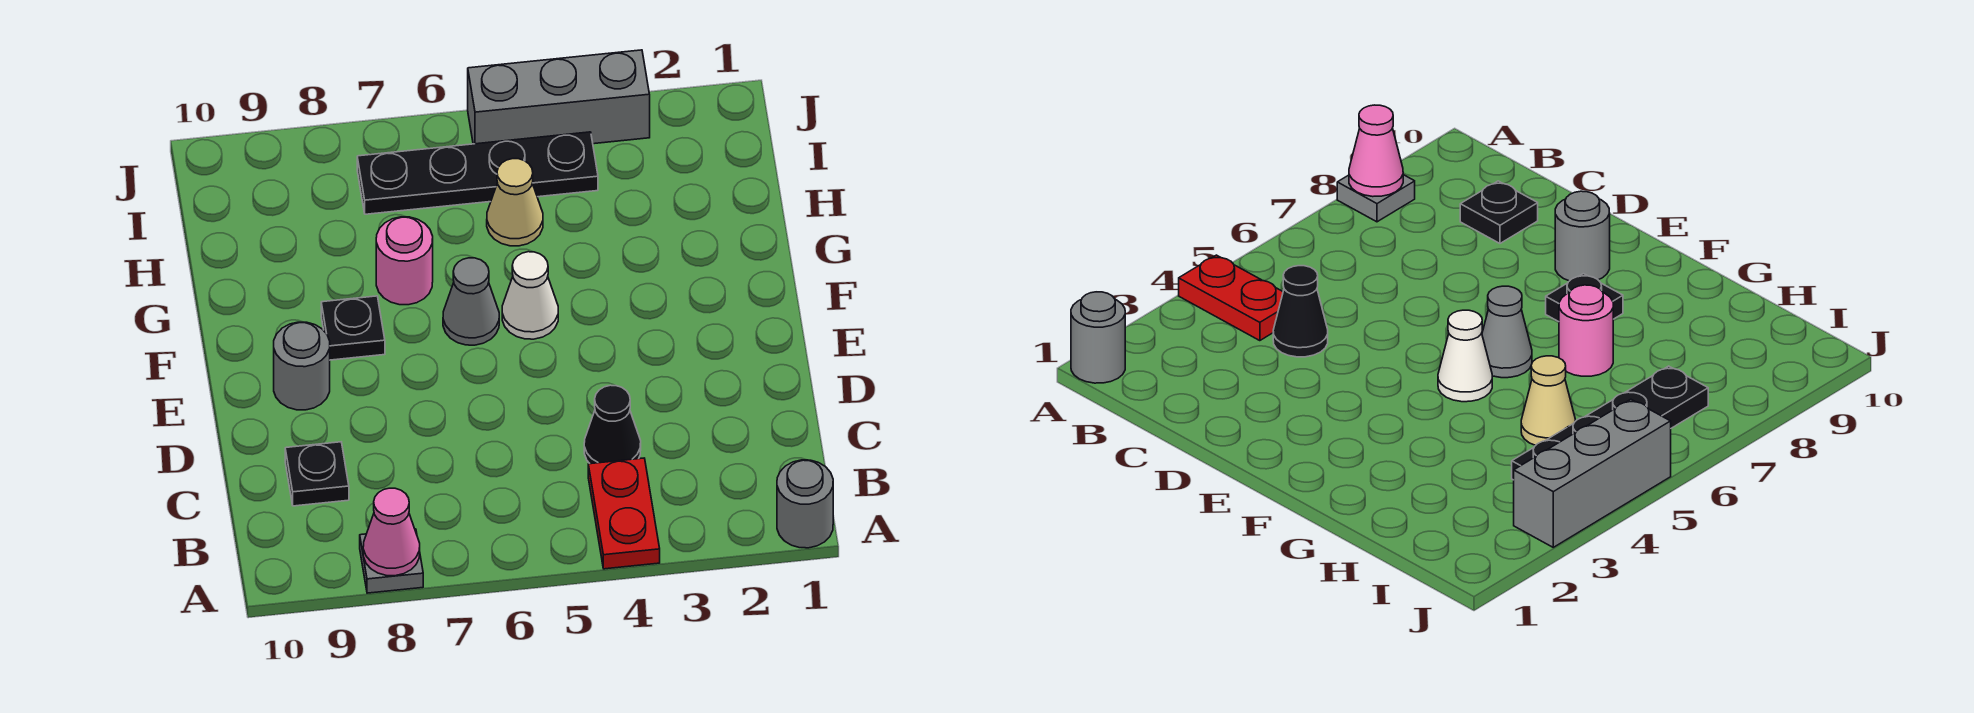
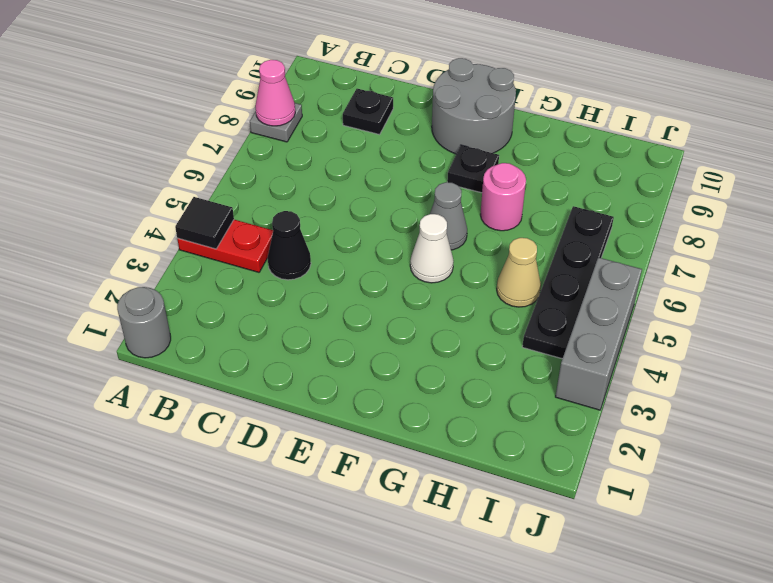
none -> black tile A4 level 2
grey round brick E9 level 1 -> grey round brick E9:F10 level 1

